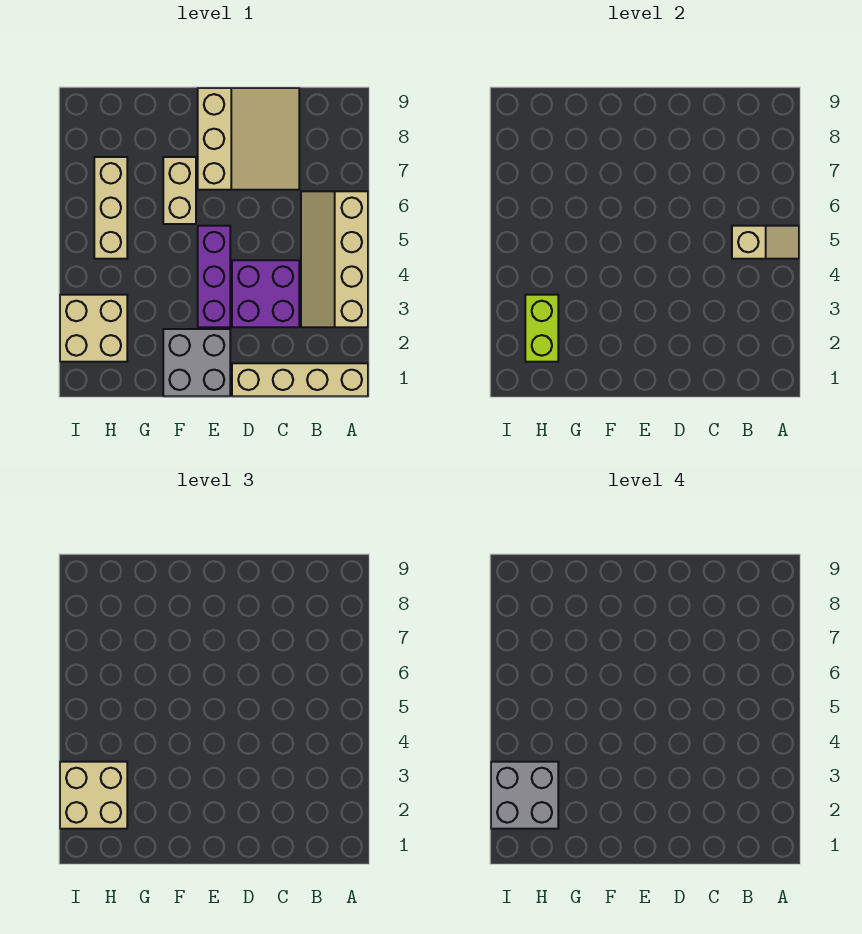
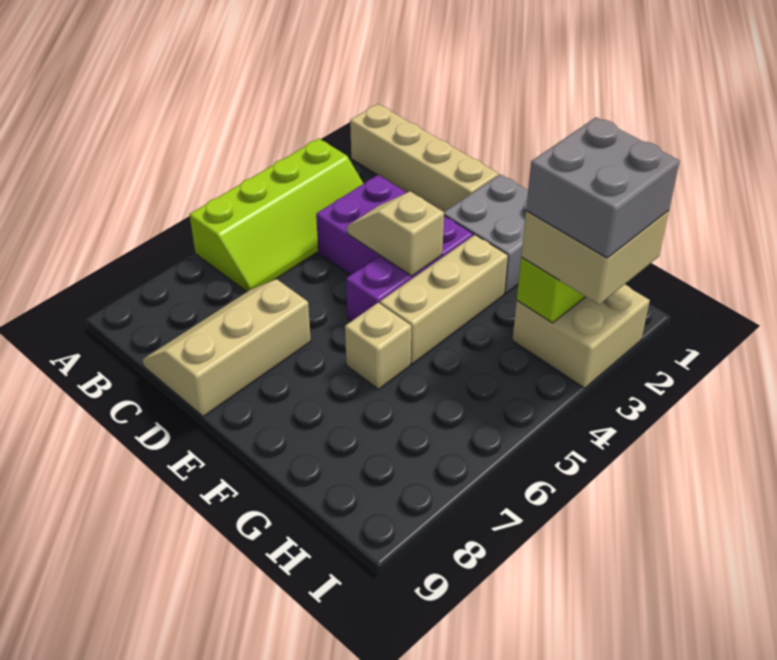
tan slope A3:B6 level 1 top A -> lime slope A3:B6 level 1 top A
tan slope A5:B5 level 2 top B -> tan slope D4:E4 level 2 top E
tan slope C7:E9 level 1 top E -> tan slope C7:D9 level 1 top D
tan brick F6:F7 level 1 -> tan brick F6 level 1
tan brick H5:H7 level 1 -> tan brick F3:F5 level 1

